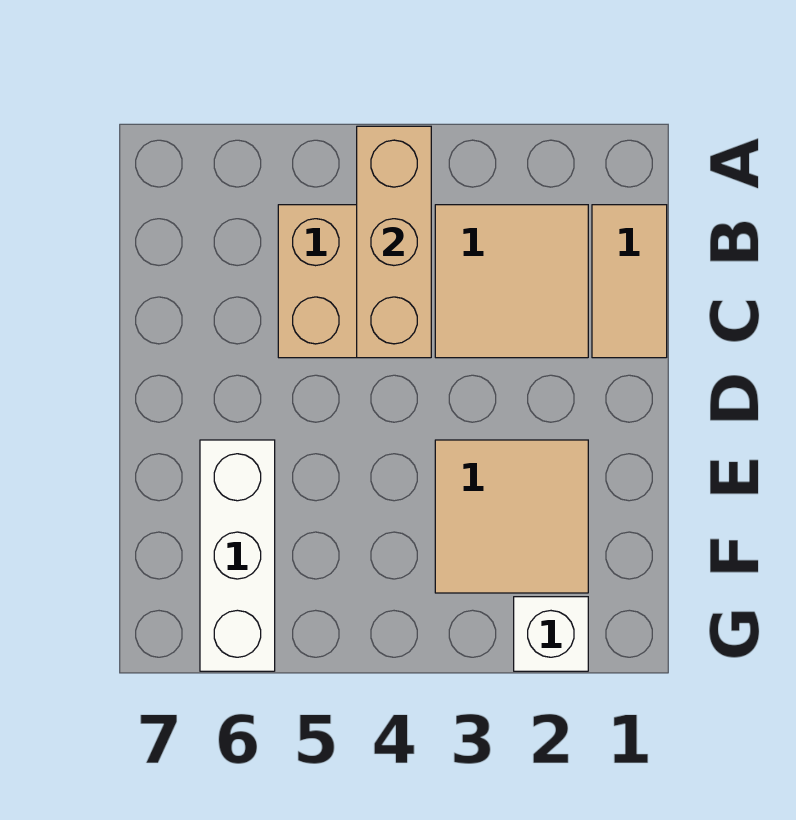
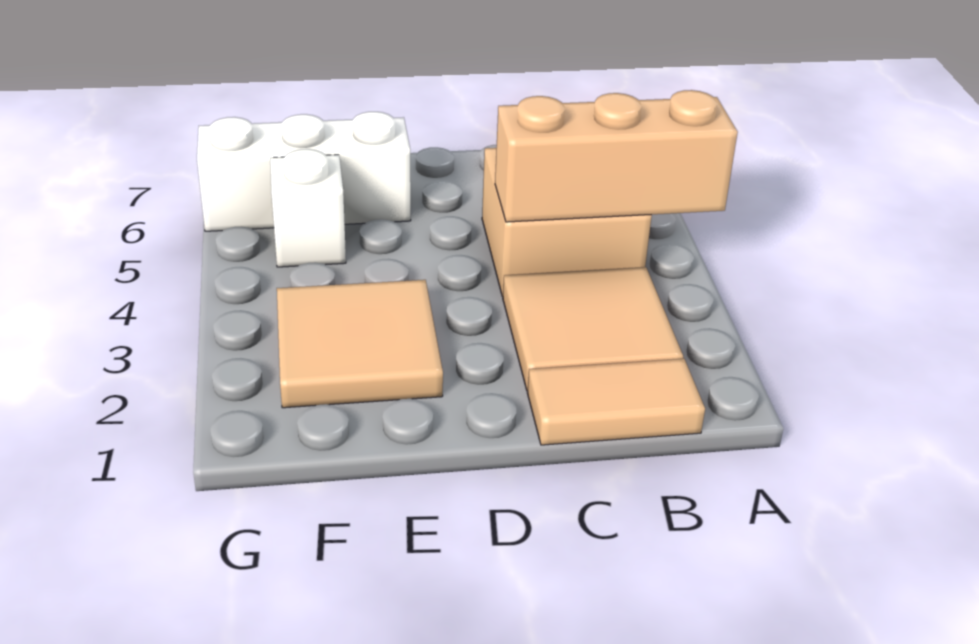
white brick G2 level 1 -> white brick F5 level 1

